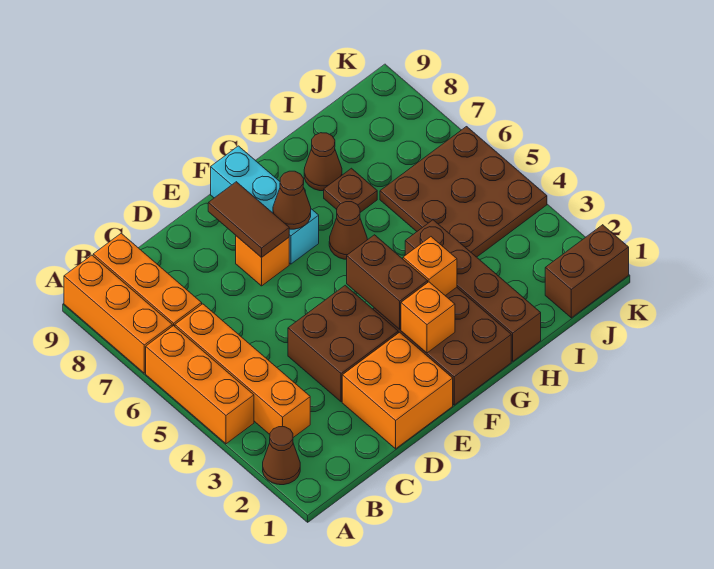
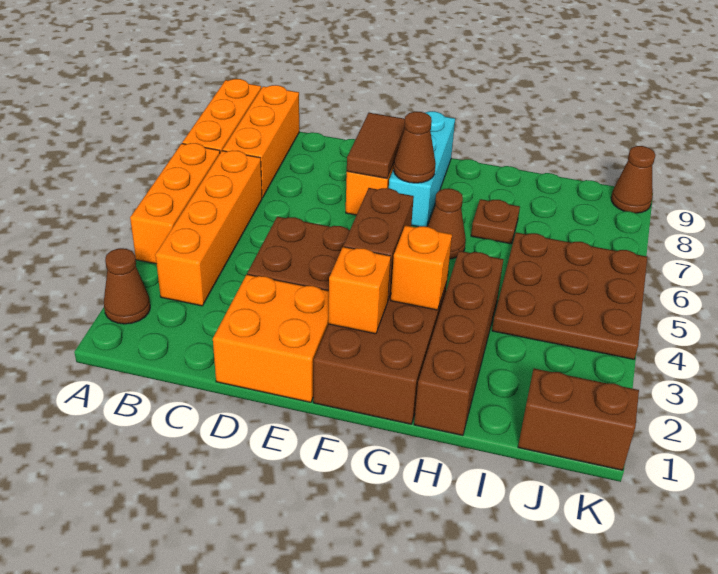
brown cone H8 level 1 -> brown cone K9 level 1

